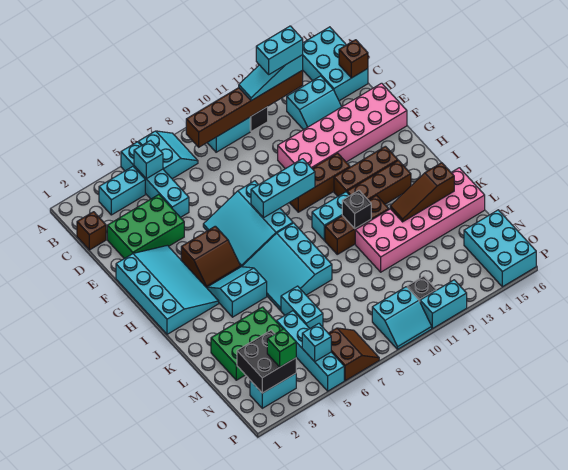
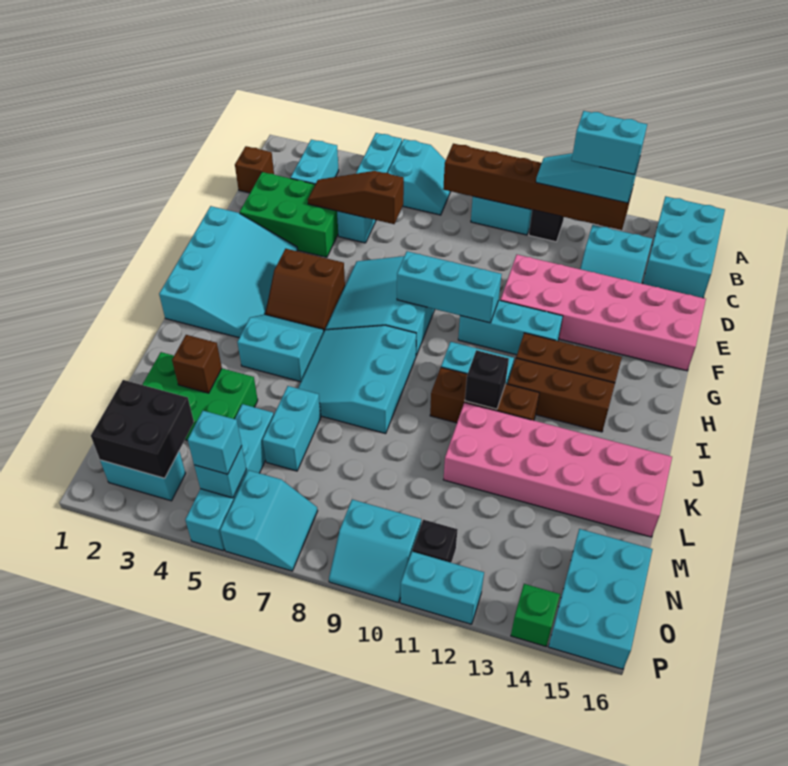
cyan brick B3:B4 level 1 -> cyan brick B3:C3 level 1
cyan brick B5 level 2 -> cyan brick O5 level 3
brown brick C16 level 2 -> brown brick L3 level 2
brown brick G10:G12 level 1 -> cyan brick G10:G12 level 1
brown slope K13:K15 level 2 top 15 -> brown slope D4:D6 level 2 top 6
green brick O3 level 3 -> green brick P14 level 1
brown slope O6:P7 level 1 top 6 -> cyan slope O6:P7 level 1 top 6

